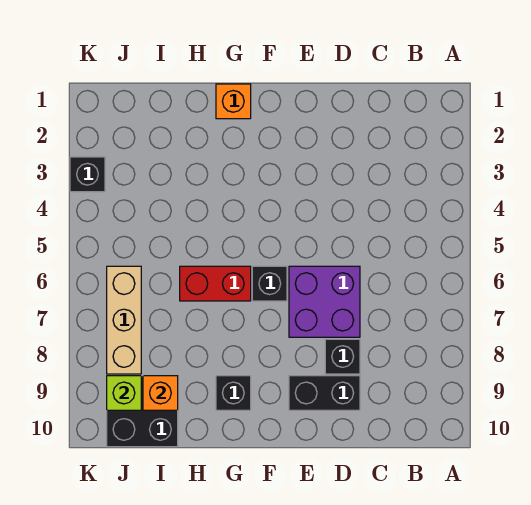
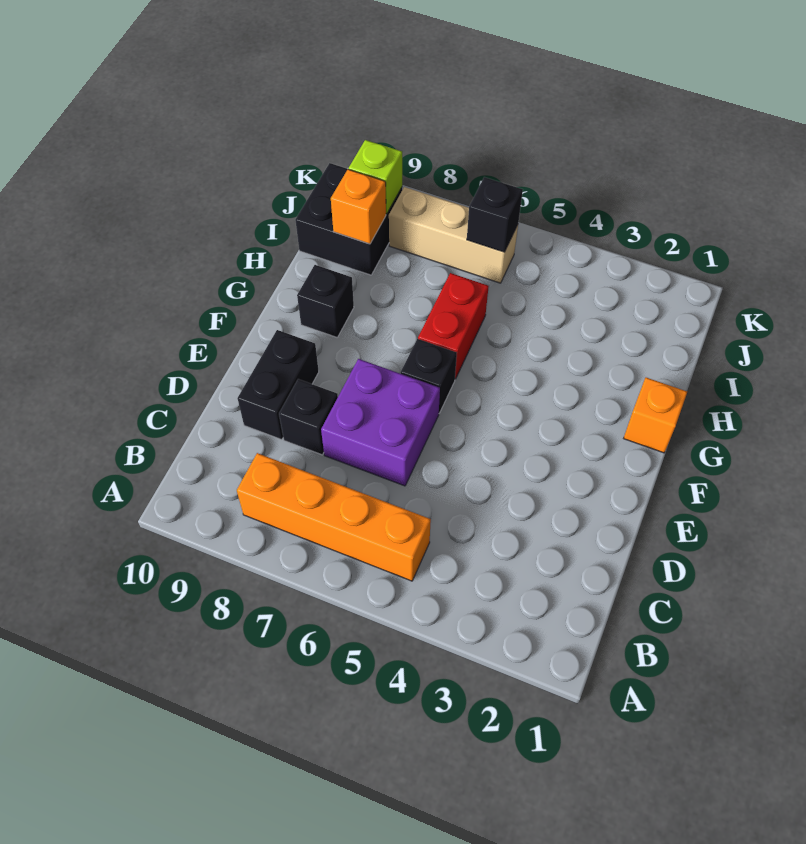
none -> orange brick B5:B8 level 1
black brick K3 level 1 -> black brick J6 level 2

